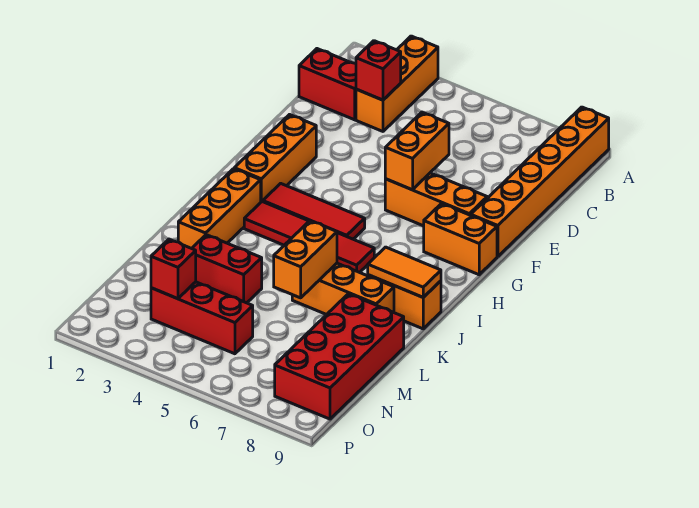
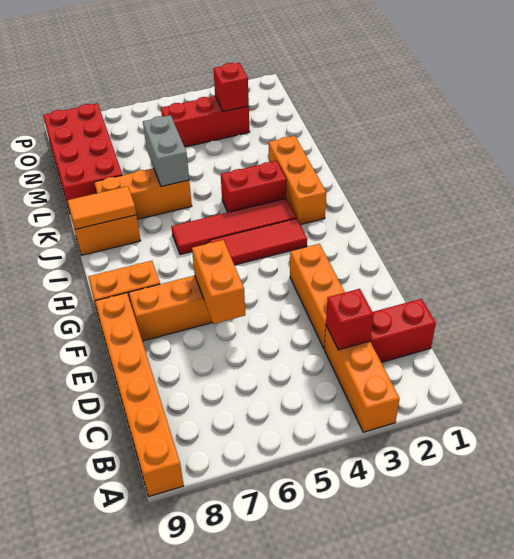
orange brick F2:H2 level 1 -> orange brick D3:F3 level 1
orange brick K6:L6 level 2 -> grey brick K6:L6 level 2
red brick L3:L4 level 1 -> red brick J3:J4 level 1

